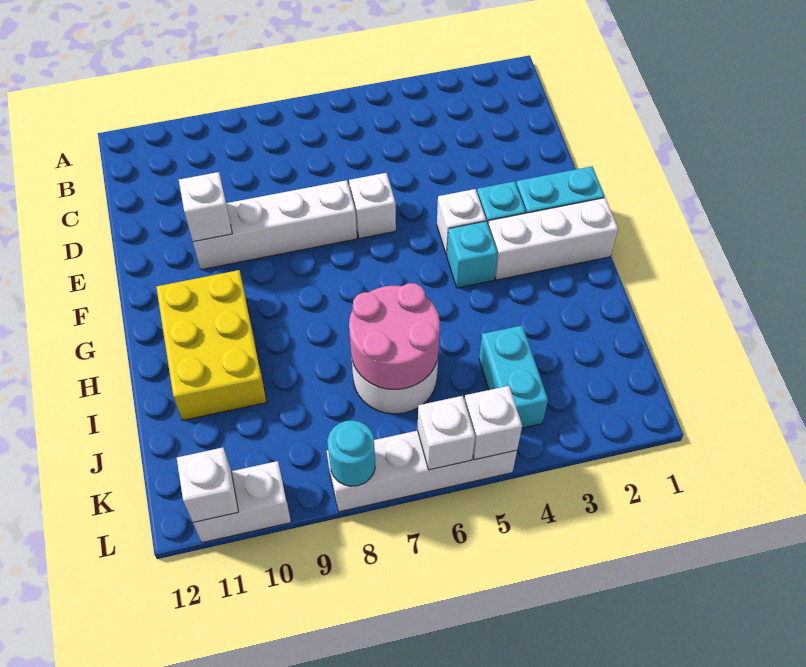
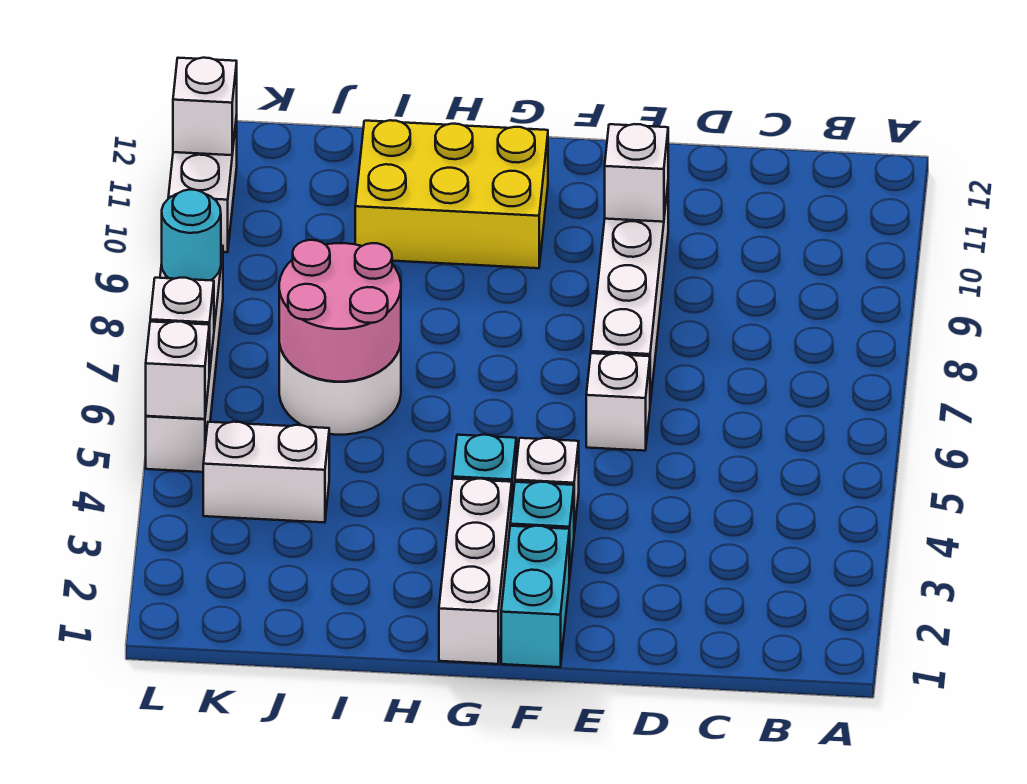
cyan brick J4:K4 level 1 -> white brick J4:K4 level 1

